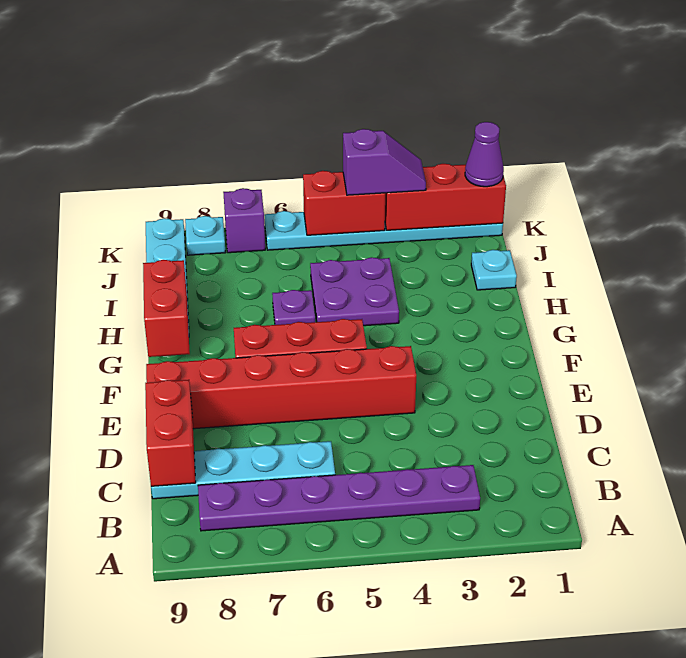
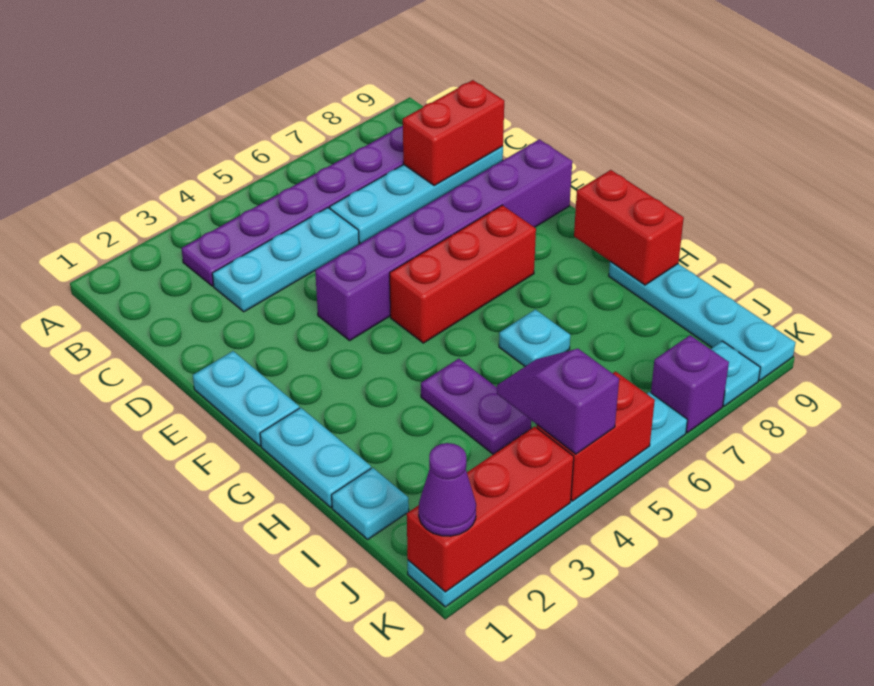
none -> cyan plate C3:C5 level 1
red brick C9:D9 level 2 -> red brick C8:C9 level 2
none -> cyan plate E1:F1 level 1
red brick E4:E9 level 1 -> purple brick E4:E9 level 1
none -> cyan plate G1:H1 level 1
purple plate H4:I5 level 1 -> purple plate H4:I4 level 1
purple plate H6 level 1 -> cyan plate H6 level 1
purple slope K3:K4 level 3 top 4 -> purple slope J4:K4 level 3 top K

